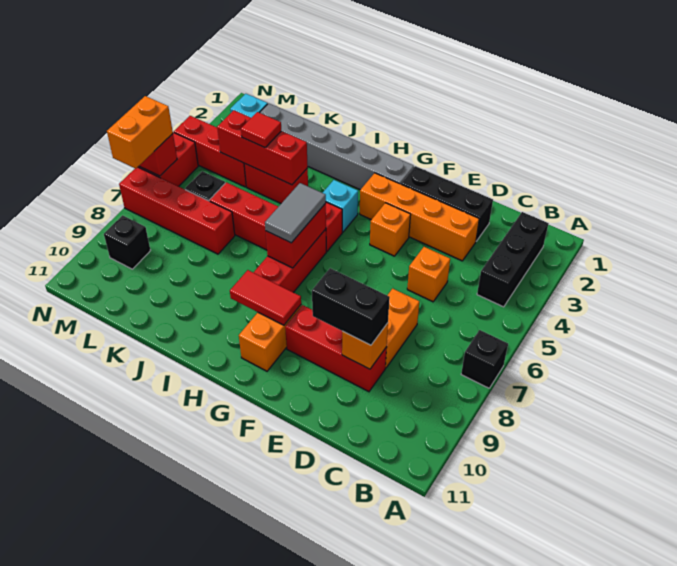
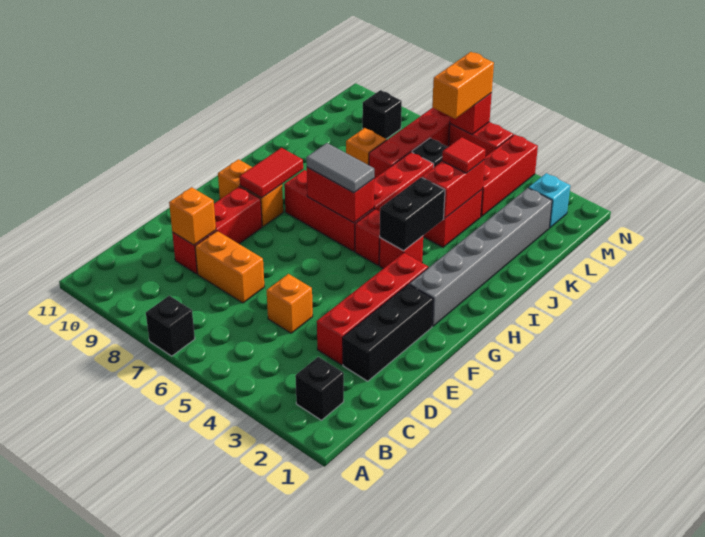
black brick B2:B4 level 1 -> black brick B2 level 1
orange brick D3:G3 level 1 -> red brick D3:G3 level 1
black brick D9:E9 level 3 -> black brick H4:I4 level 2
orange brick F4 level 1 -> orange brick K8 level 1
cyan brick H4 level 1 -> red brick H4 level 1
red brick J4:L4 level 2 -> red brick J4:K4 level 2
orange brick N6:N7 level 3 -> orange brick M6:N6 level 3

